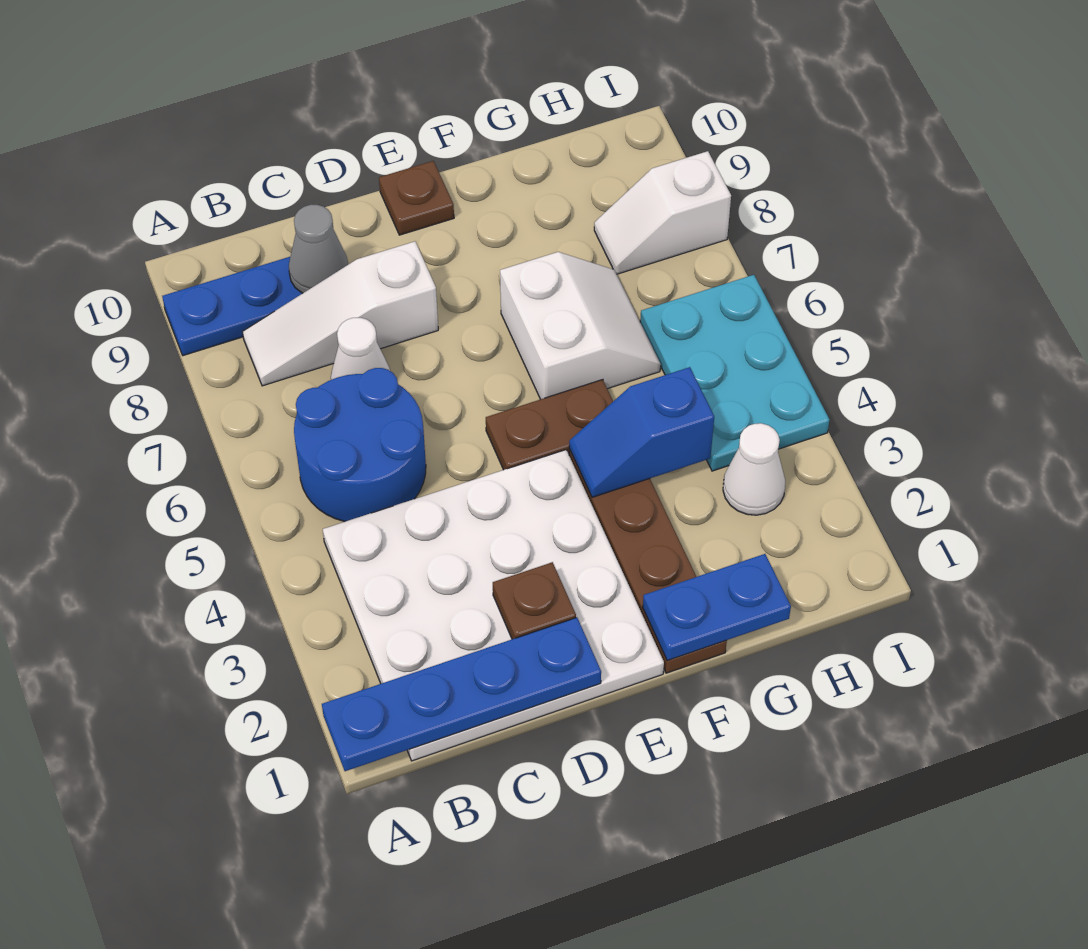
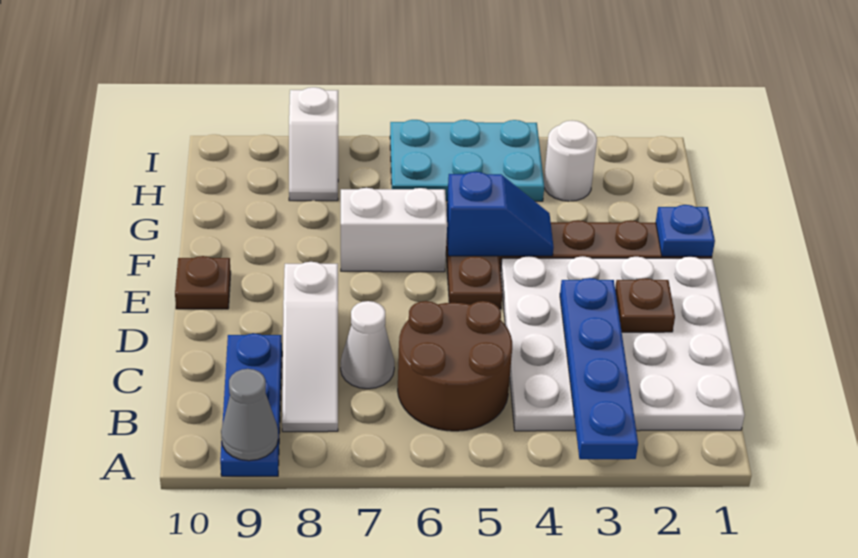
blue plate A1:D1 level 2 -> blue plate A3:D3 level 2
blue round brick B5:C6 level 1 -> brown round brick B5:C6 level 1
grey cone C9 level 2 -> grey cone A9 level 2
blue plate F1:G1 level 2 -> blue plate F1 level 2
blue slope F4:G4 level 2 top G -> blue slope F4:F5 level 2 top 5
white cone H3 level 1 -> white round brick H3 level 1

